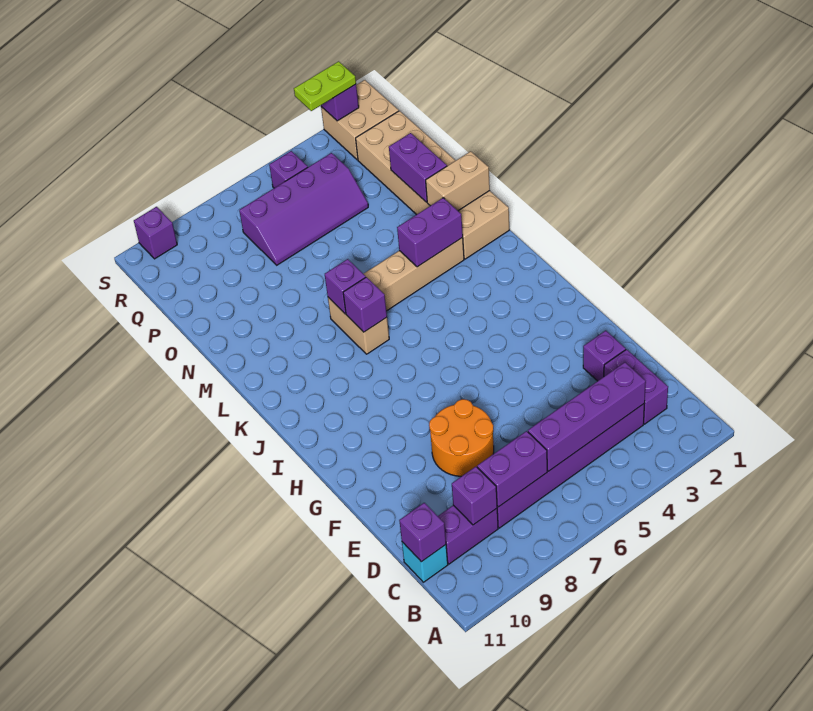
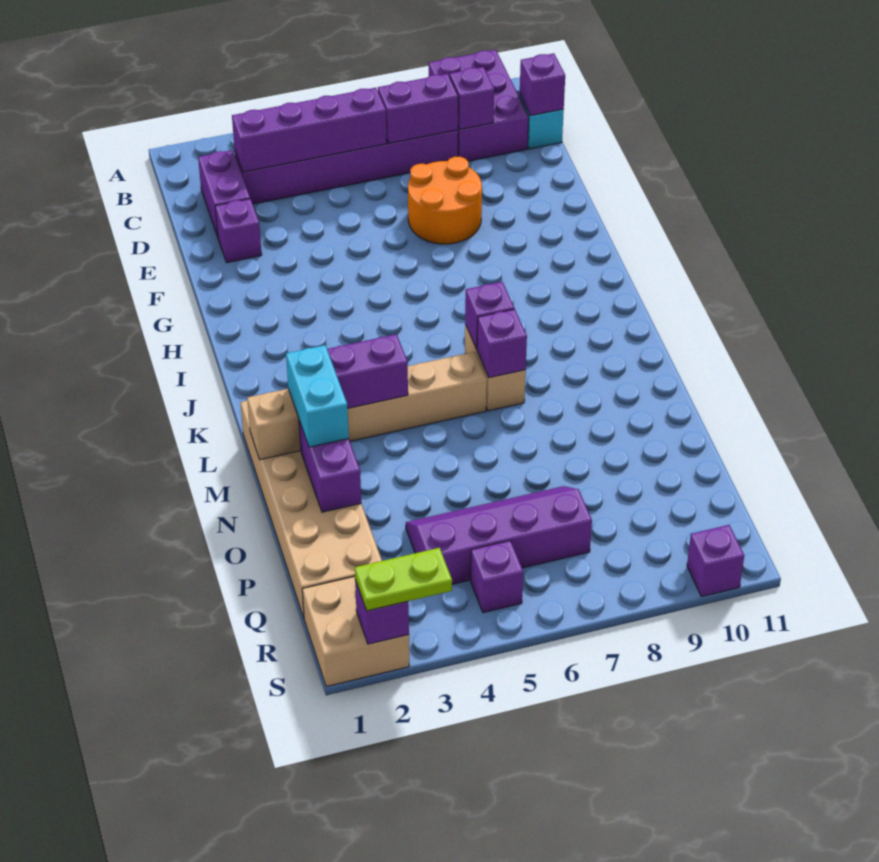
purple brick C9:C10 level 1 -> purple brick A9:C10 level 1
none -> cyan brick M2:N2 level 3

